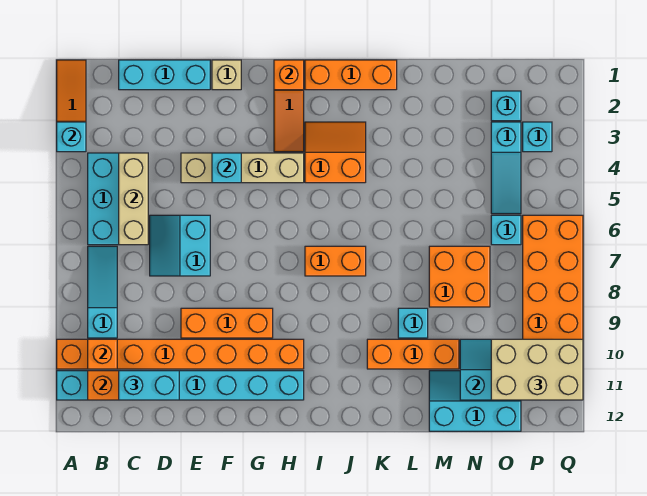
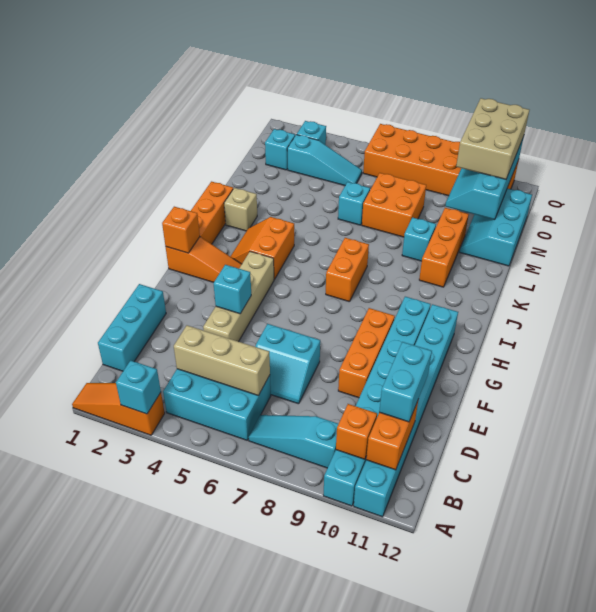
orange brick A10:H10 level 1 -> cyan brick A10:H10 level 1
tan brick F1 level 1 -> tan brick K2 level 1
cyan brick O6 level 1 -> cyan brick M6 level 1

